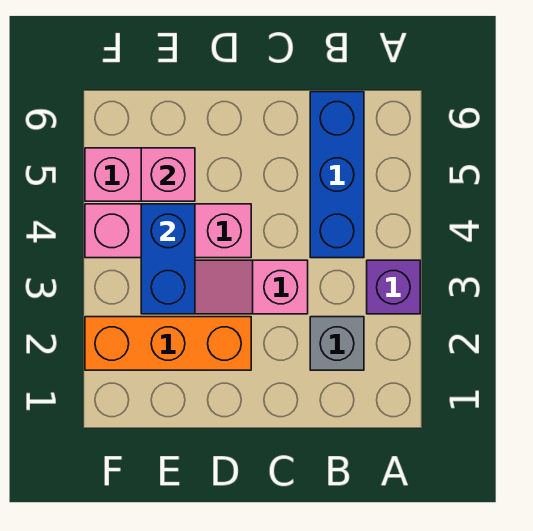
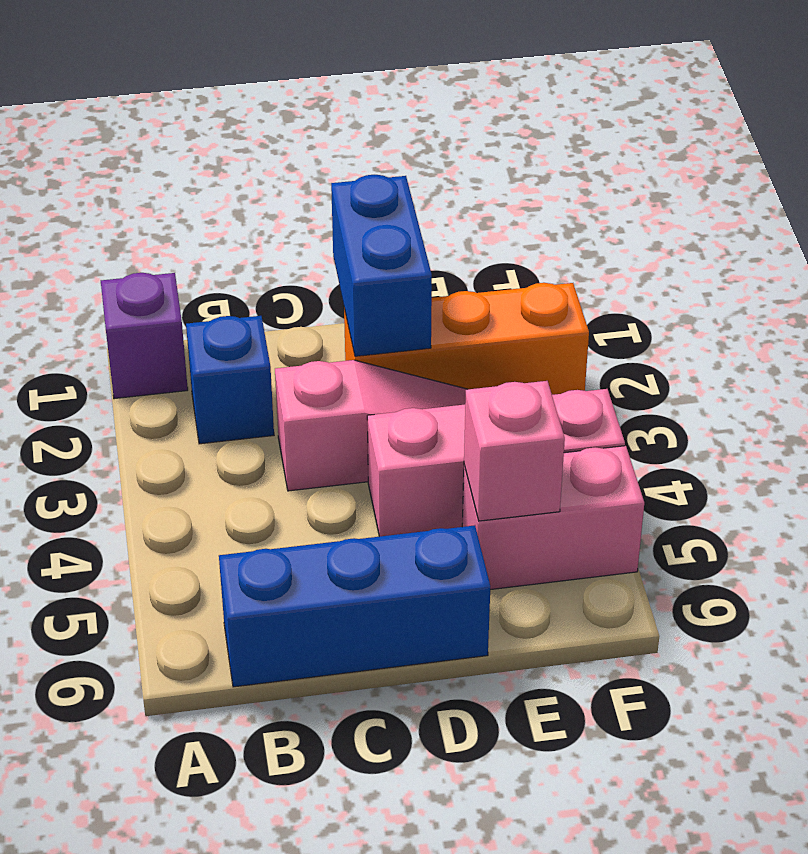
purple brick A3 level 1 -> purple brick A1 level 1
grey brick B2 level 1 -> blue brick B2 level 1
blue brick B4:B6 level 1 -> blue brick B6:D6 level 1
blue brick E3:E4 level 2 -> blue brick D1:D2 level 2

